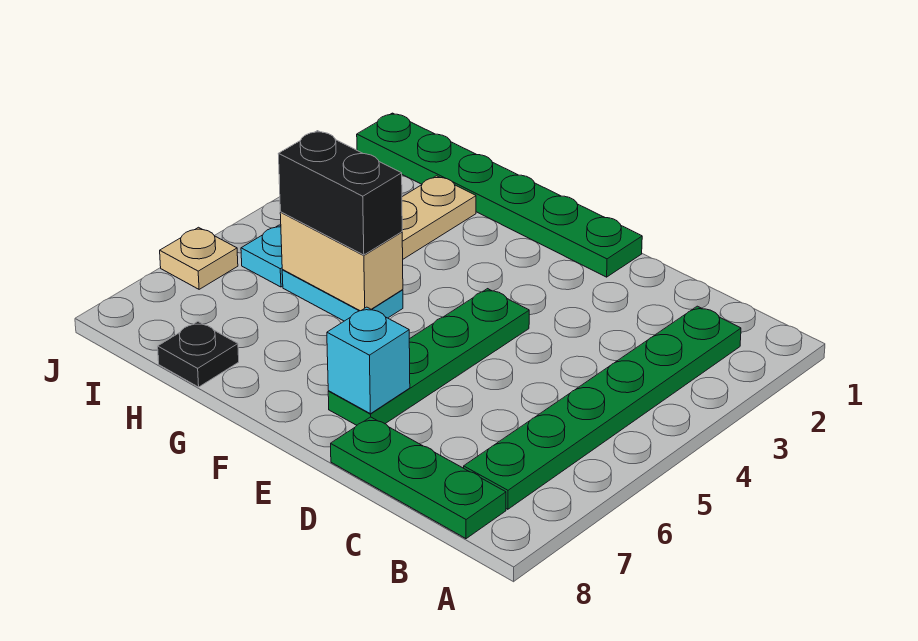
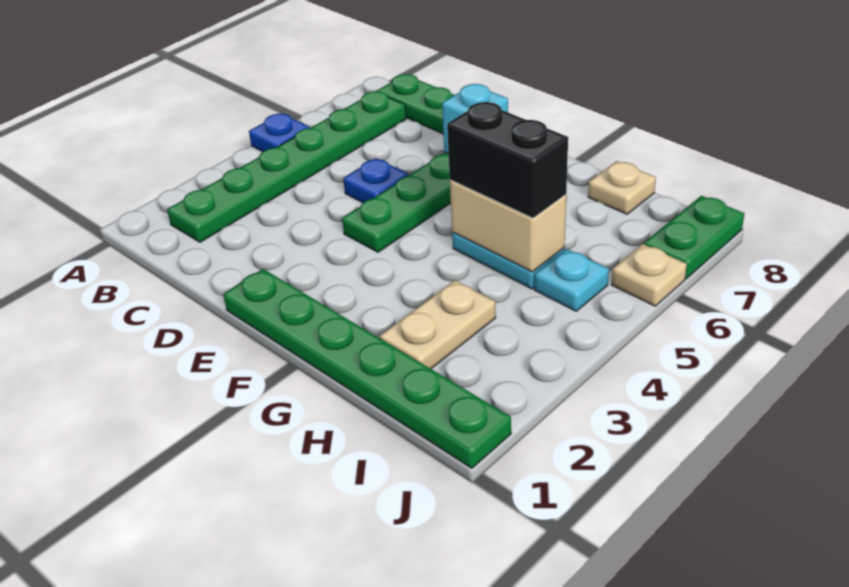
none -> blue plate A5 level 1
none -> blue plate D5 level 1
black plate H8 level 1 -> tan plate H8 level 1
none -> green plate J7:J8 level 1

